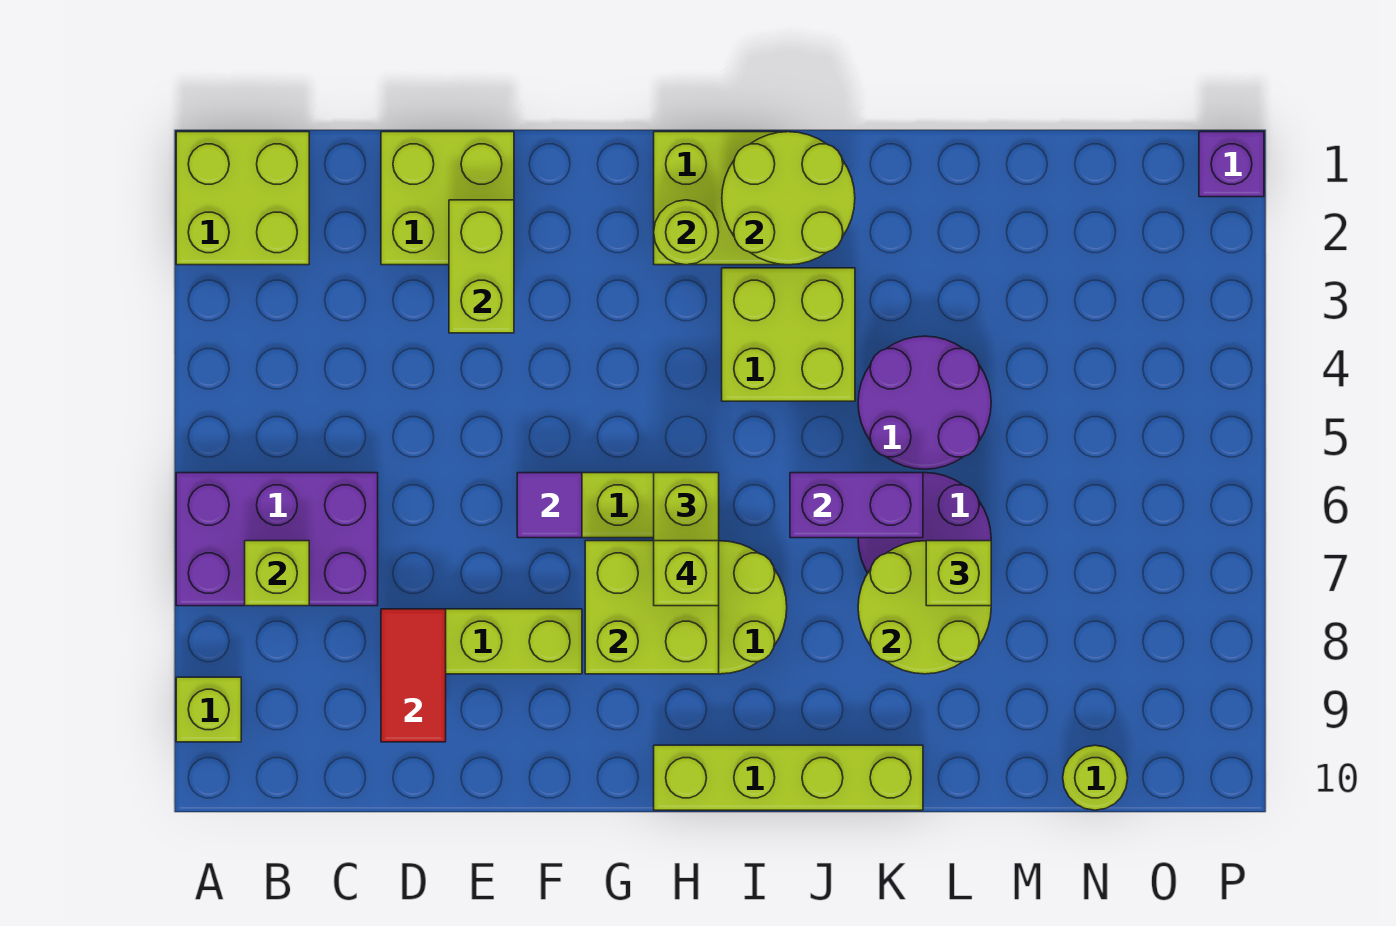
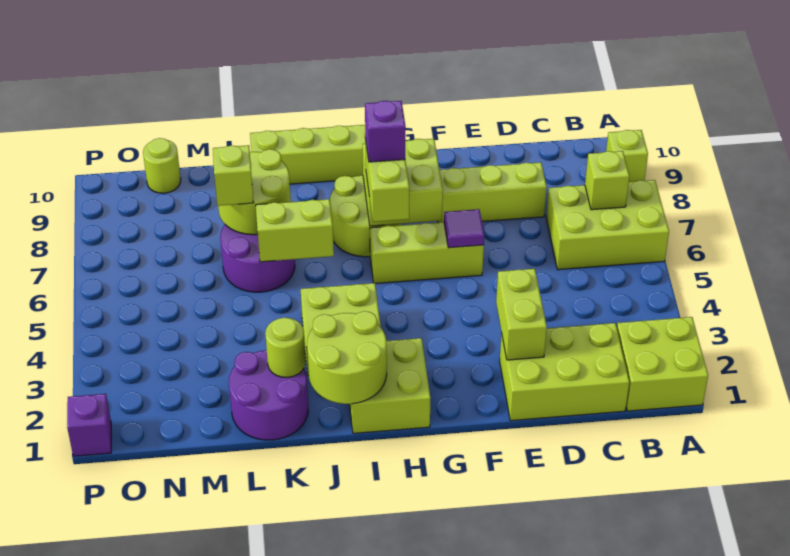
purple brick A6:C7 level 1 -> lime brick A6:C7 level 1
lime brick D1:E2 level 1 -> lime brick C1:E2 level 1
red tile D8:D9 level 2 -> none
lime round brick H2 level 2 -> lime round brick K2 level 2
lime brick H7 level 4 -> purple brick H7 level 4
purple brick J6:K6 level 2 -> lime brick J6:K6 level 2
purple round brick K4:L5 level 1 -> purple round brick K1:L2 level 1

